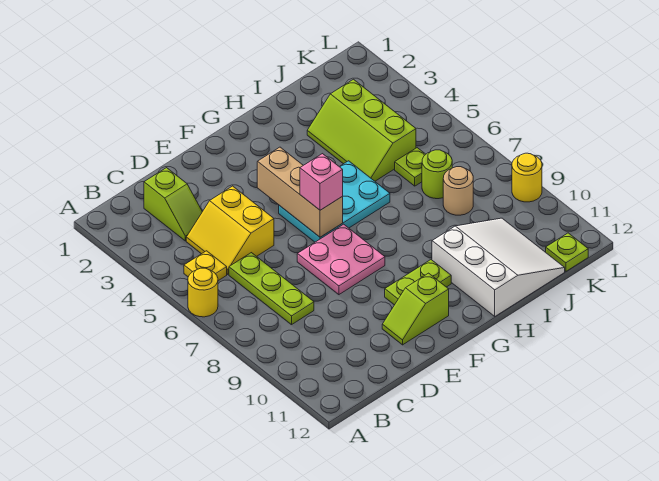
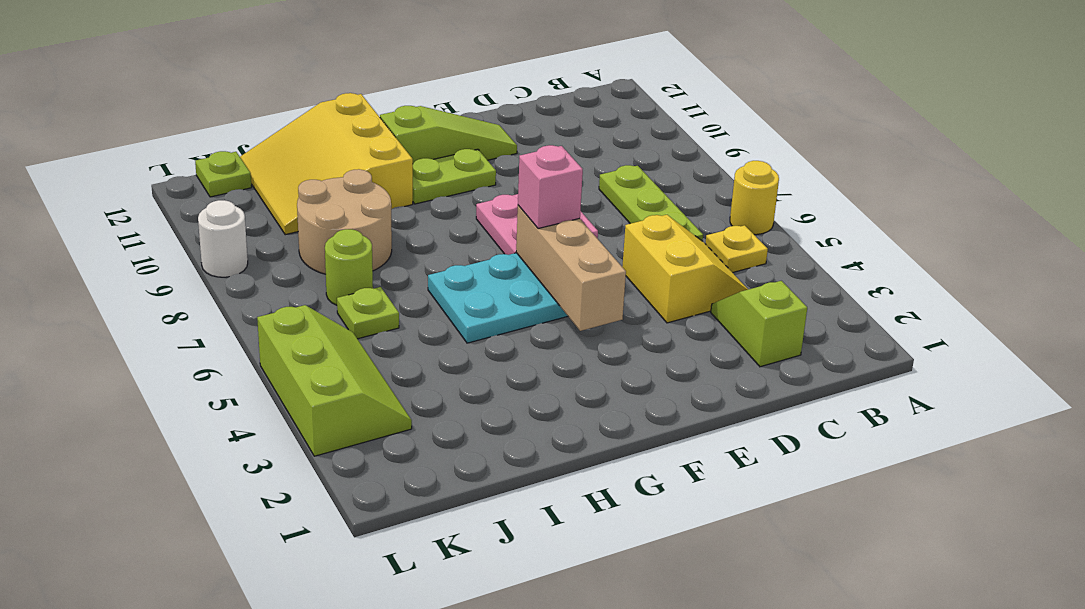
lime slope E11:F11 level 1 top F -> lime slope E11:G11 level 1 top G
white slope H10:J12 level 1 top H -> yellow slope H10:J12 level 1 top H
lime slope I3:J5 level 1 top J -> lime slope K3:L5 level 1 top L
tan round brick J8 level 1 -> tan round brick I8:J9 level 1
yellow round brick L9 level 1 -> white round brick L9 level 1

